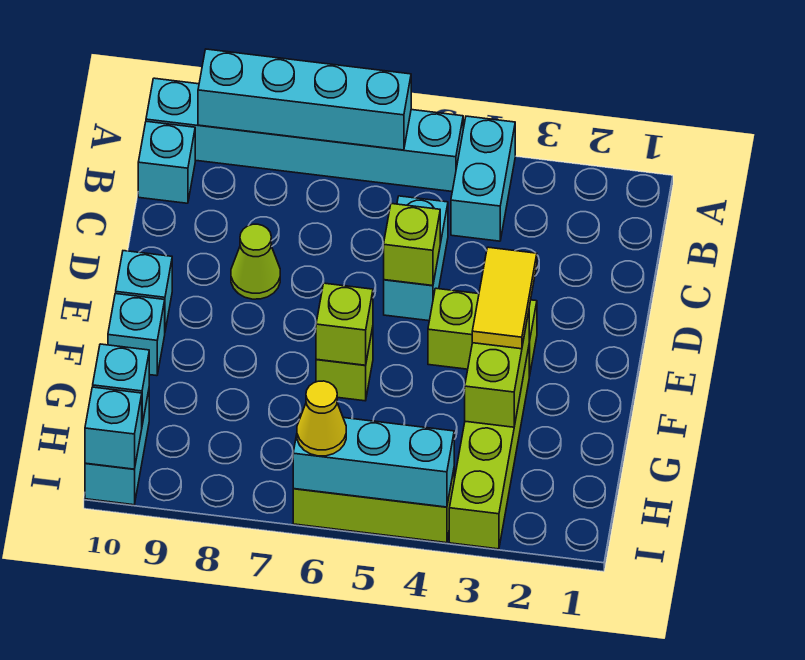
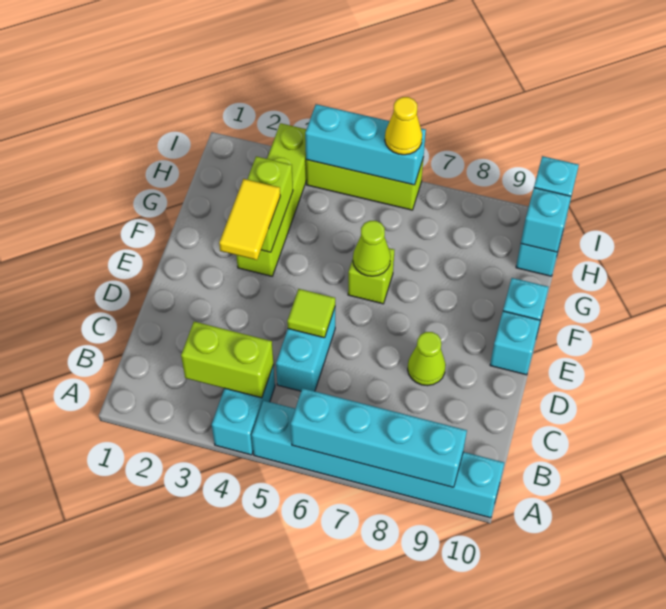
cyan brick B10 level 1 -> none
lime brick D5 level 2 -> lime tile D5 level 2
lime brick E3:E4 level 1 -> lime brick B3:B4 level 2
lime brick F6 level 2 -> lime cone F6 level 2

